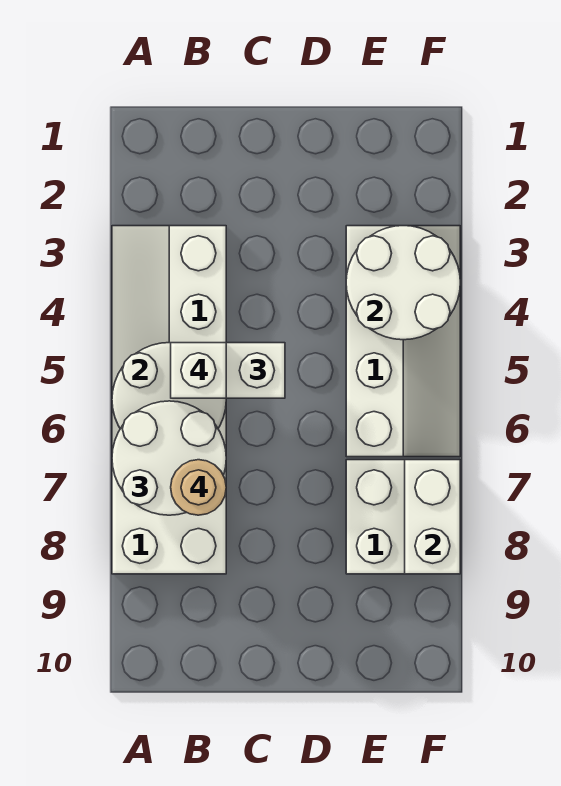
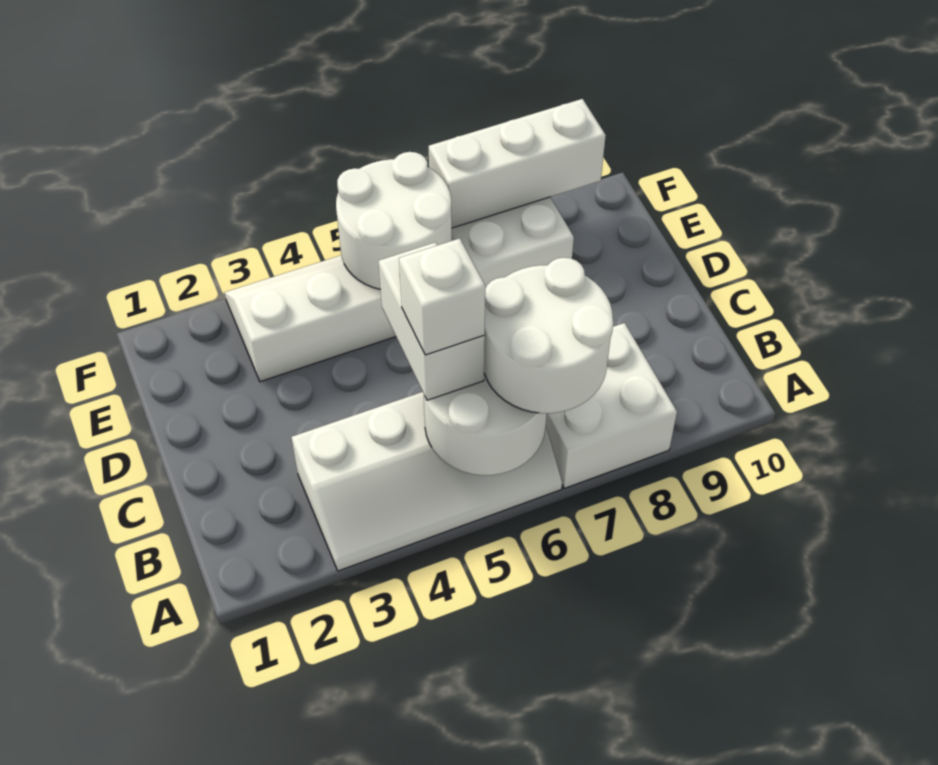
tan round brick B7 level 4 -> none
white round brick E3:F4 level 2 -> white round brick E5:F6 level 2
white brick F7:F8 level 2 -> white brick F7:F9 level 2

